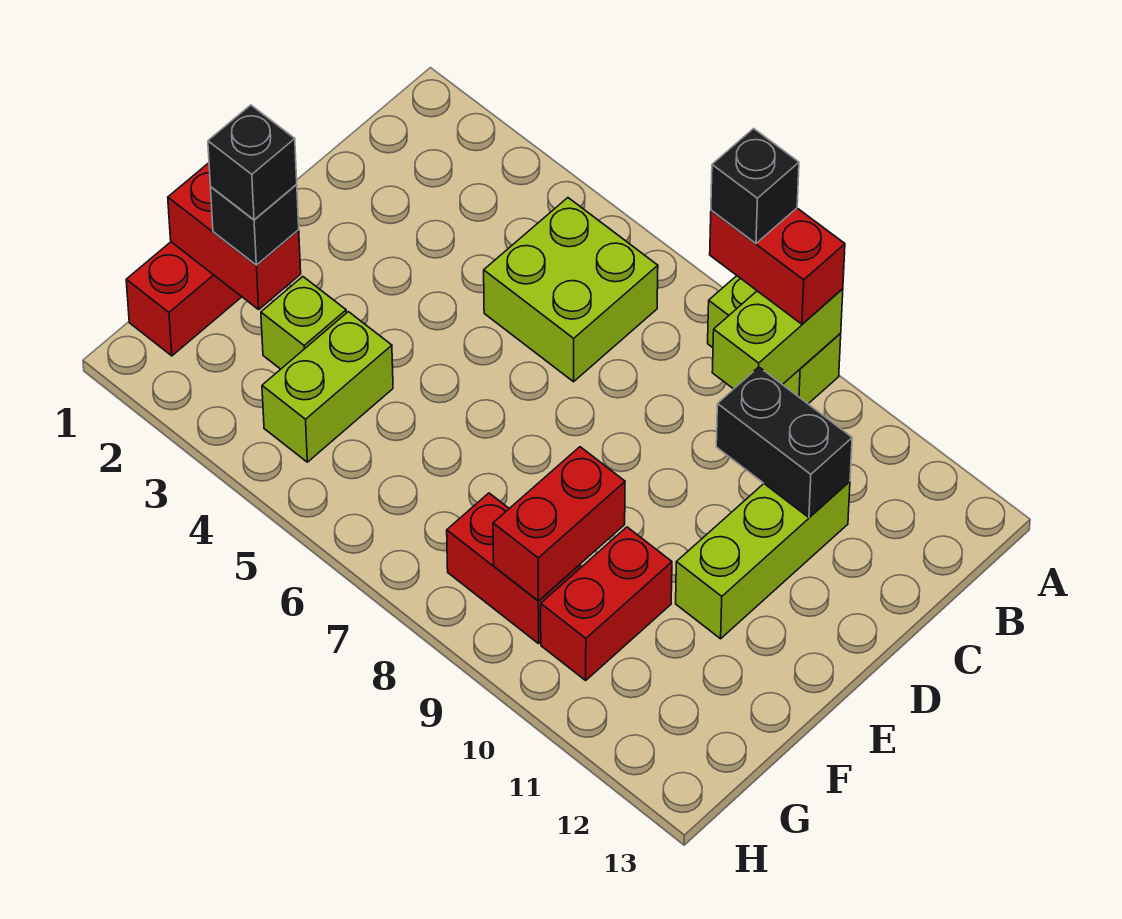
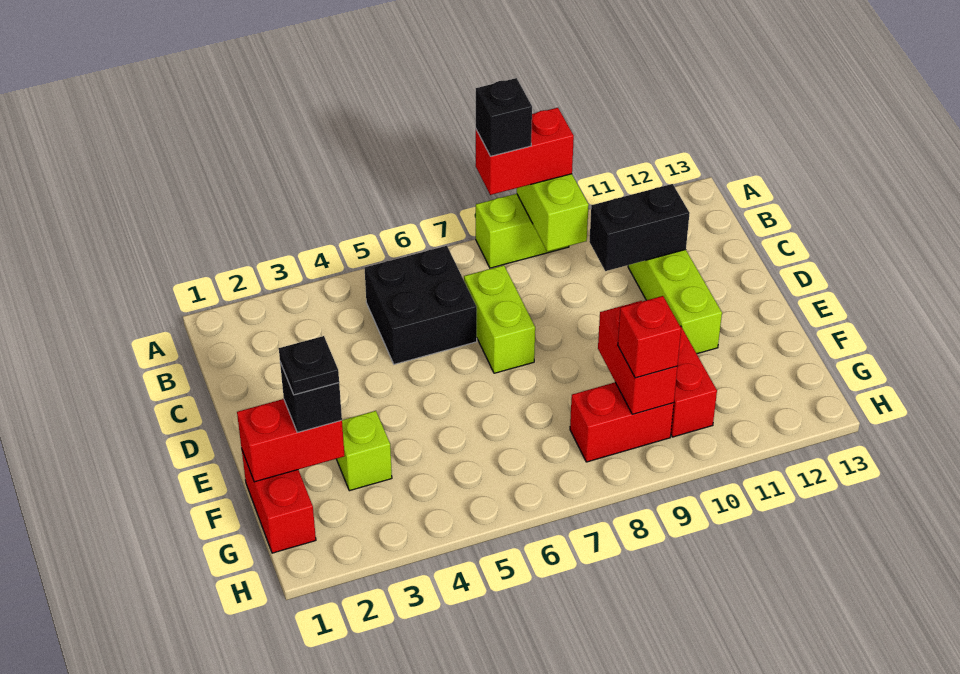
lime brick B5:C6 level 1 -> black brick B5:C6 level 1
black brick F2 level 4 -> black plate F2 level 4
lime brick F4:G4 level 1 -> lime brick C7:D7 level 1
none -> red brick G9 level 3

